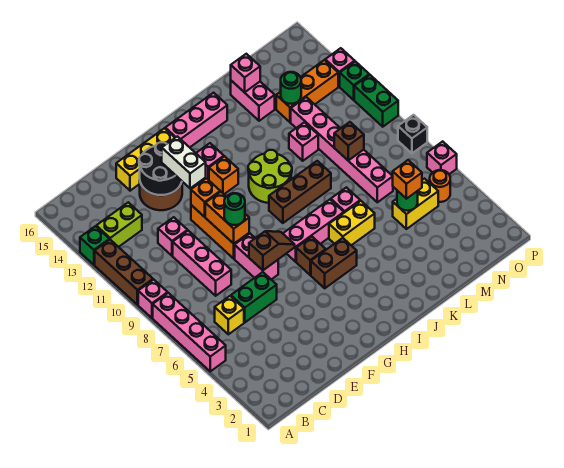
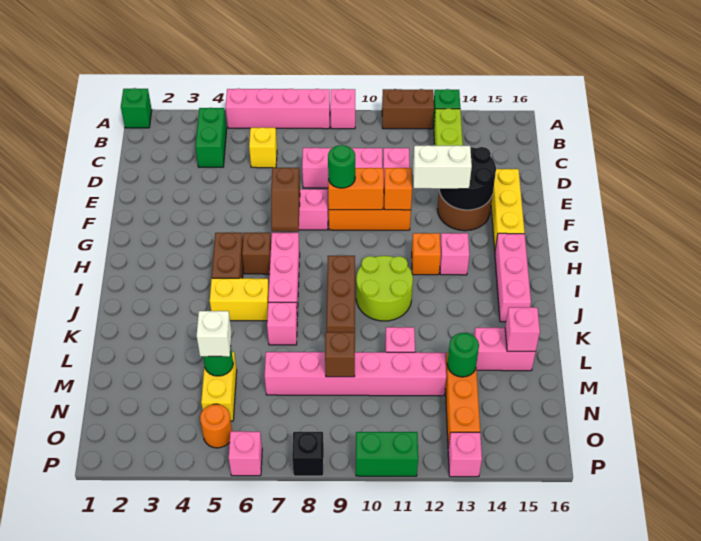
brown brick A10:A12 level 1 -> brown brick A11:A12 level 1
green brick D6:E6 level 1 -> green brick B4:C4 level 1
yellow brick J6:K6 level 1 -> yellow brick J5:J6 level 1
orange brick M5 level 3 -> white brick M5 level 3
green brick P12 level 1 -> green brick A1 level 1

